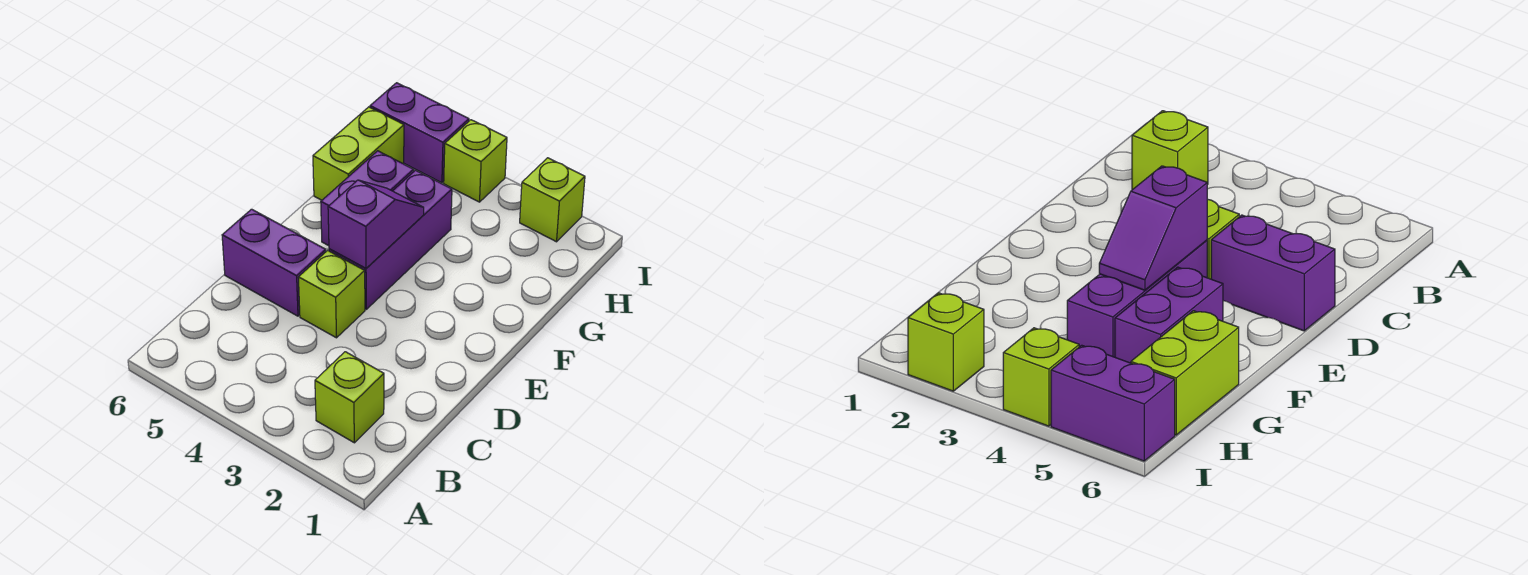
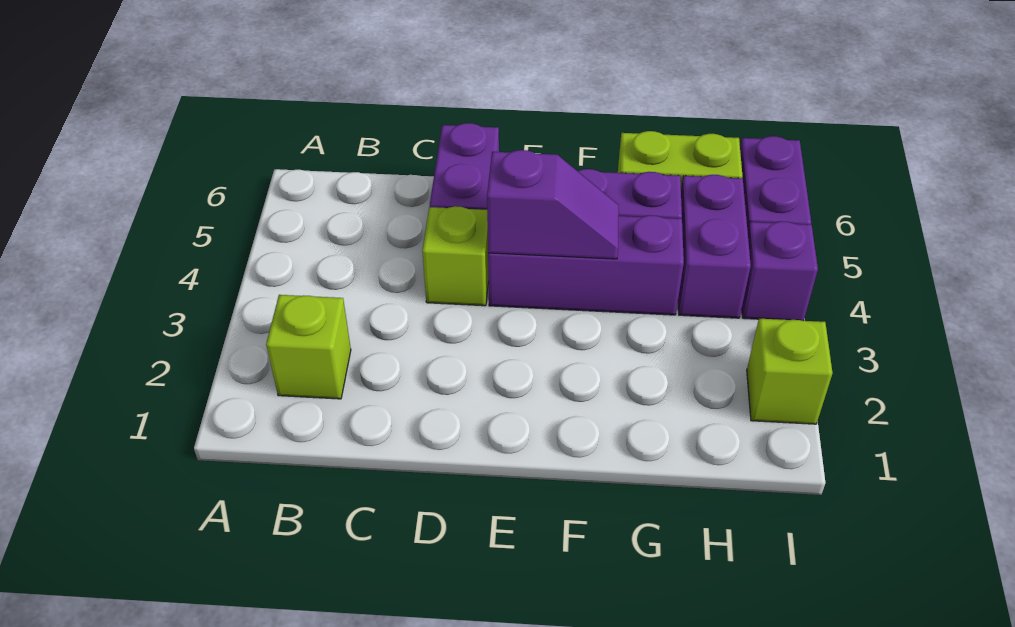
none -> purple brick H4:H5 level 1
lime brick I4 level 1 -> purple brick I4 level 1

